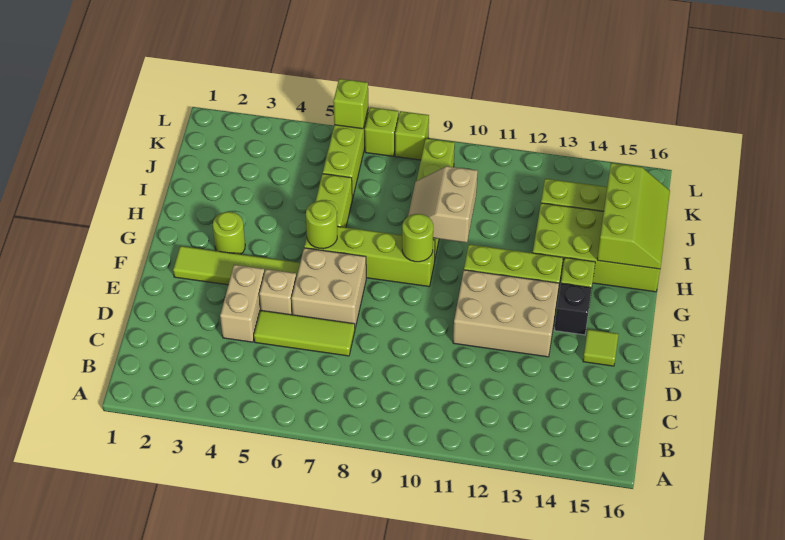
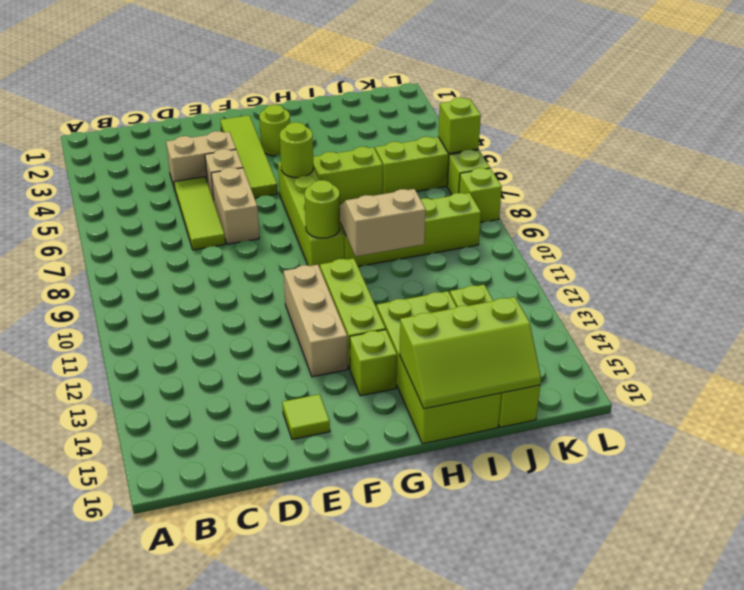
tan brick E6:F7 level 1 -> tan brick E6:E7 level 1
tan brick E11:F13 level 1 -> tan brick F11:F13 level 1
black brick F14 level 1 -> none

